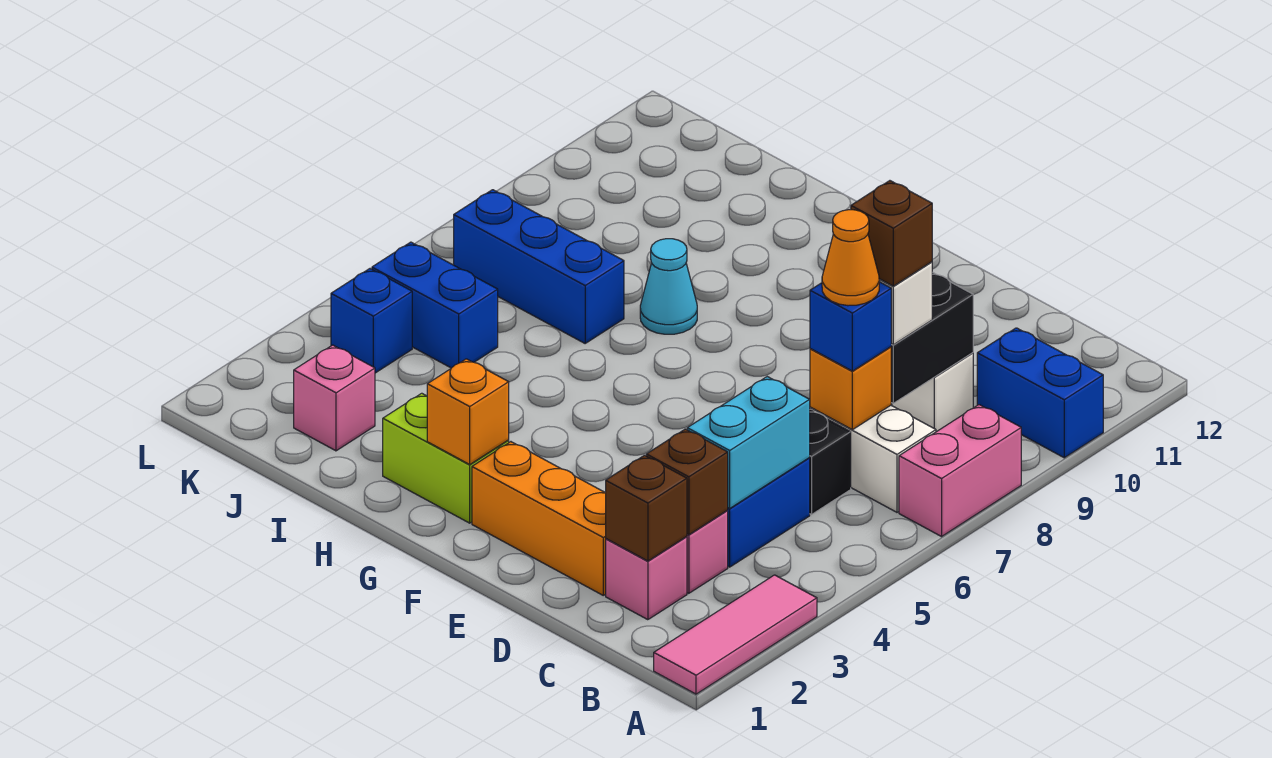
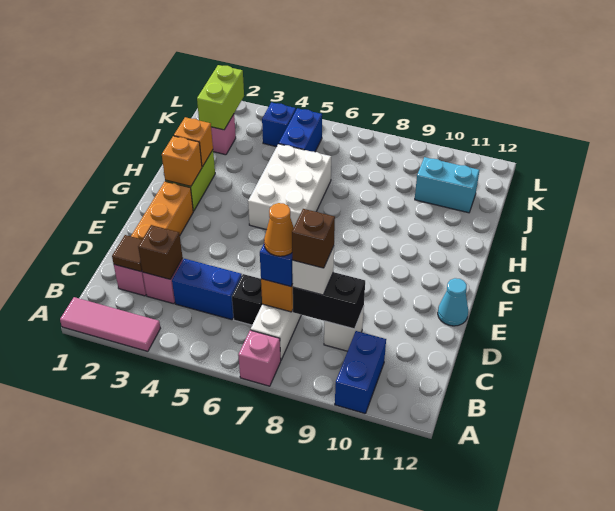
pink brick A7:A8 level 1 -> pink brick A7 level 1
brown brick C2 level 2 -> brown tile C2 level 2
cyan brick C4:C5 level 2 -> cyan brick J10:J11 level 1
none -> white brick G5:I6 level 1
none -> orange brick H2 level 2
cyan cone H8 level 1 -> cyan cone E12 level 1
blue brick I7:K7 level 1 -> none
none -> lime brick J2:K2 level 2

